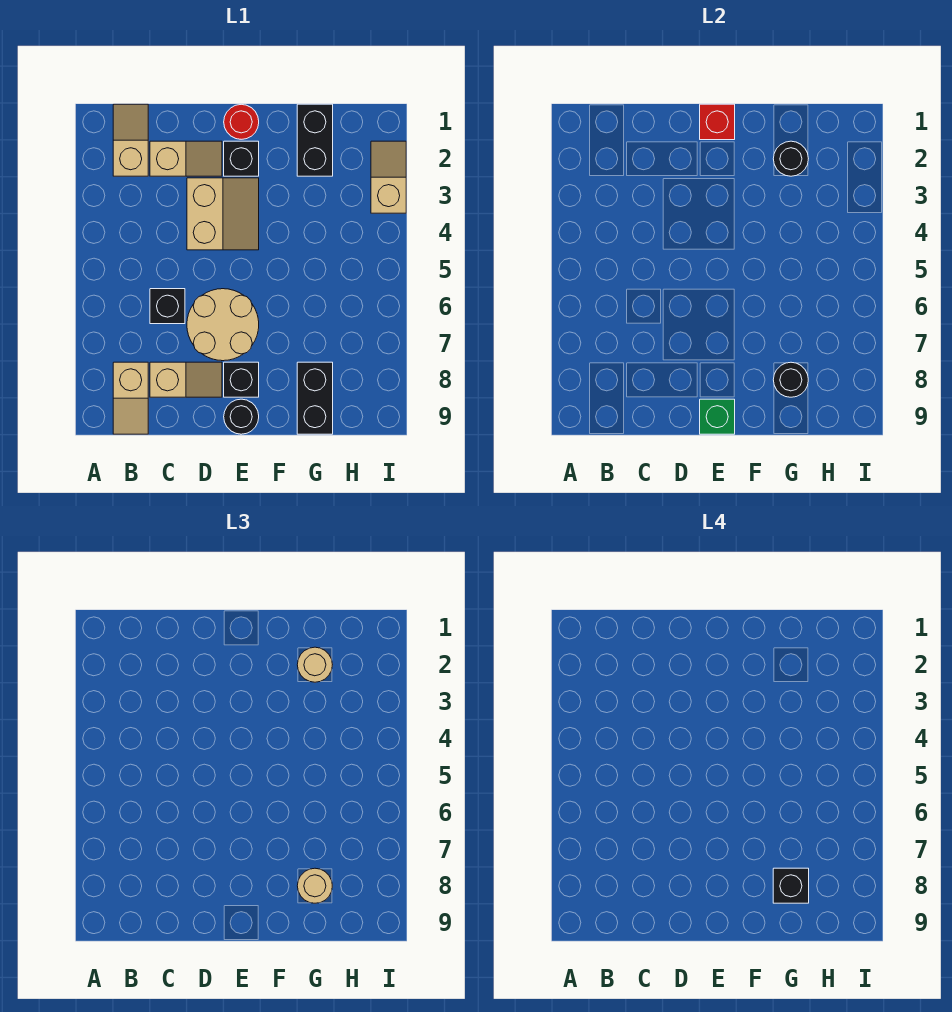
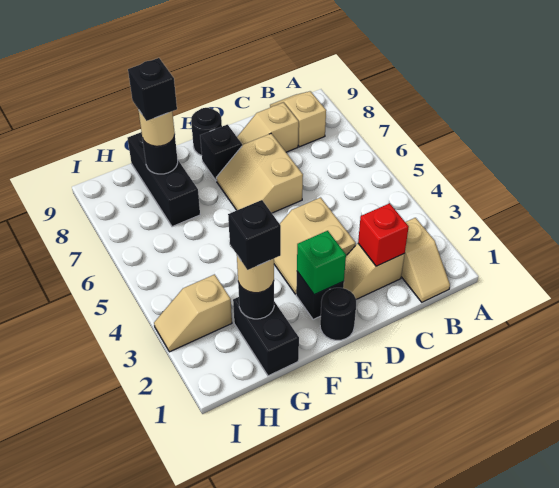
black brick C6 level 1 -> black brick G2 level 4
tan round brick D6:E7 level 1 -> tan slope D6:E7 level 1 top D
red round brick E1 level 1 -> black round brick E1 level 1
red brick E1 level 2 -> red brick C2 level 2
green brick E9 level 2 -> green brick E2 level 2
black brick G8:G9 level 1 -> black brick G7:G9 level 1
tan slope I2:I3 level 1 top 3 -> tan slope H3:I3 level 1 top H

